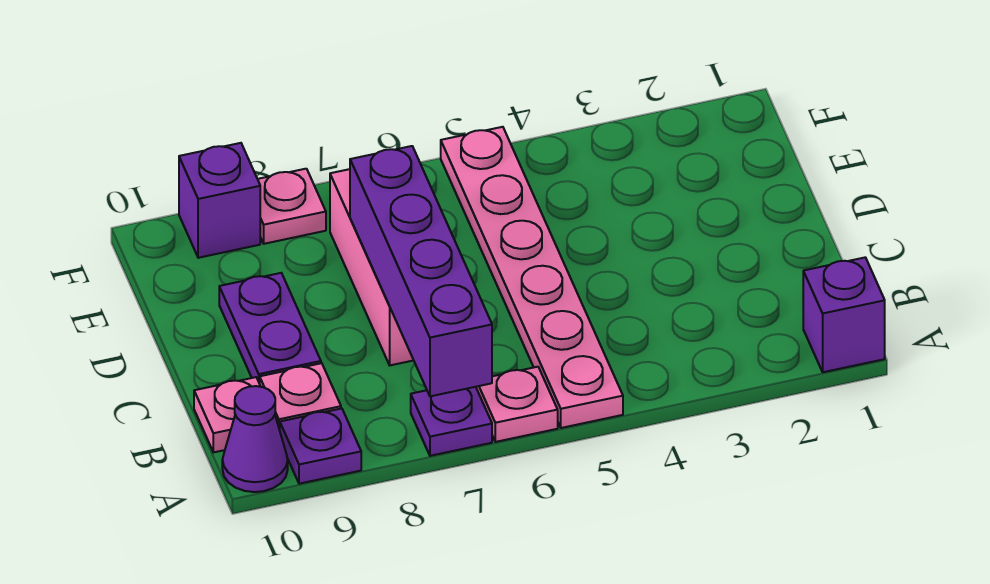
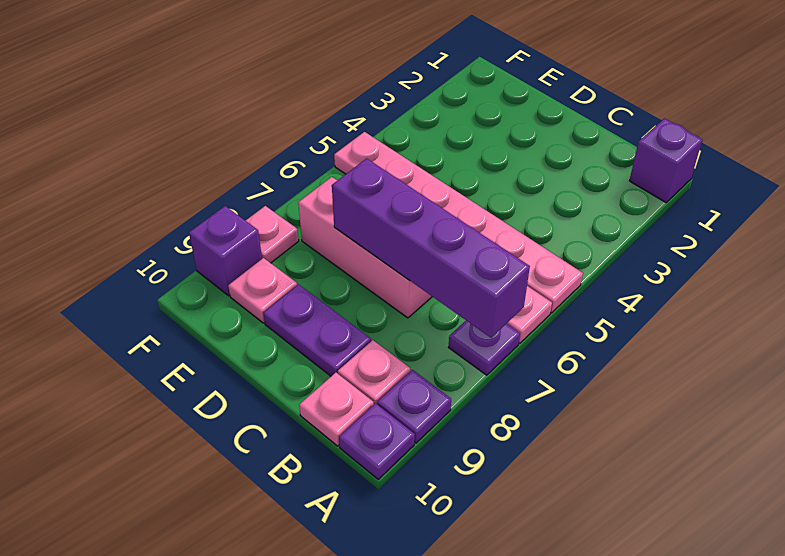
purple cone A10 level 1 -> purple plate A10 level 1
none -> pink plate E9 level 1

